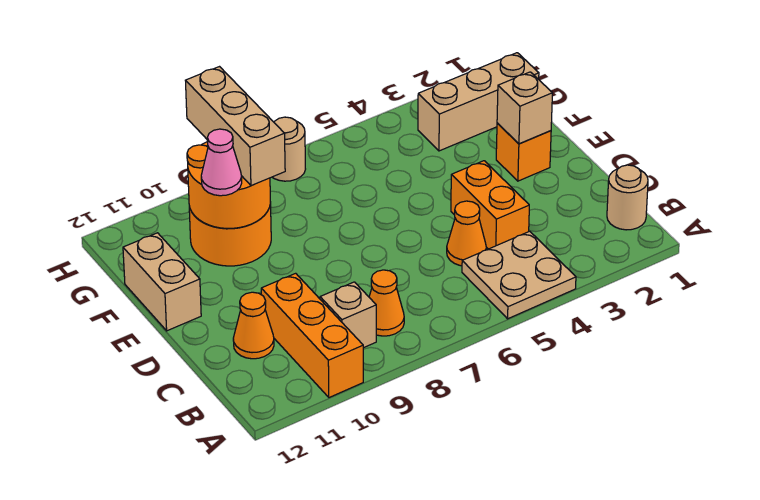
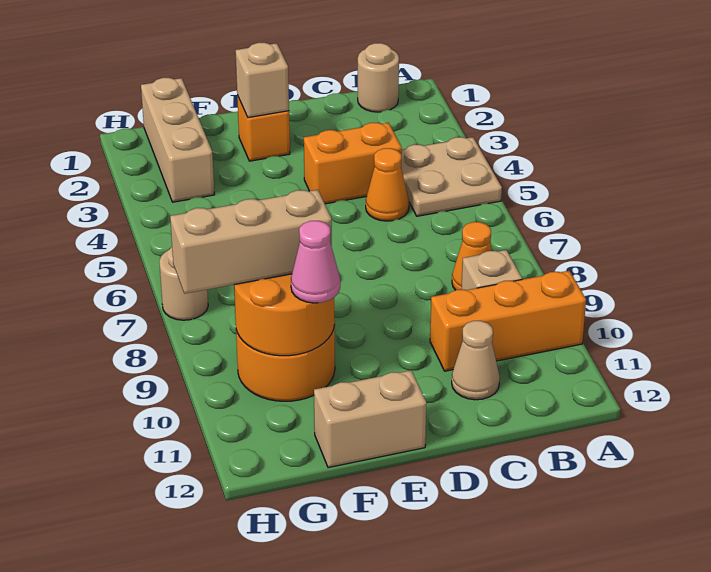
orange cone C11 level 1 -> tan cone C11 level 1

